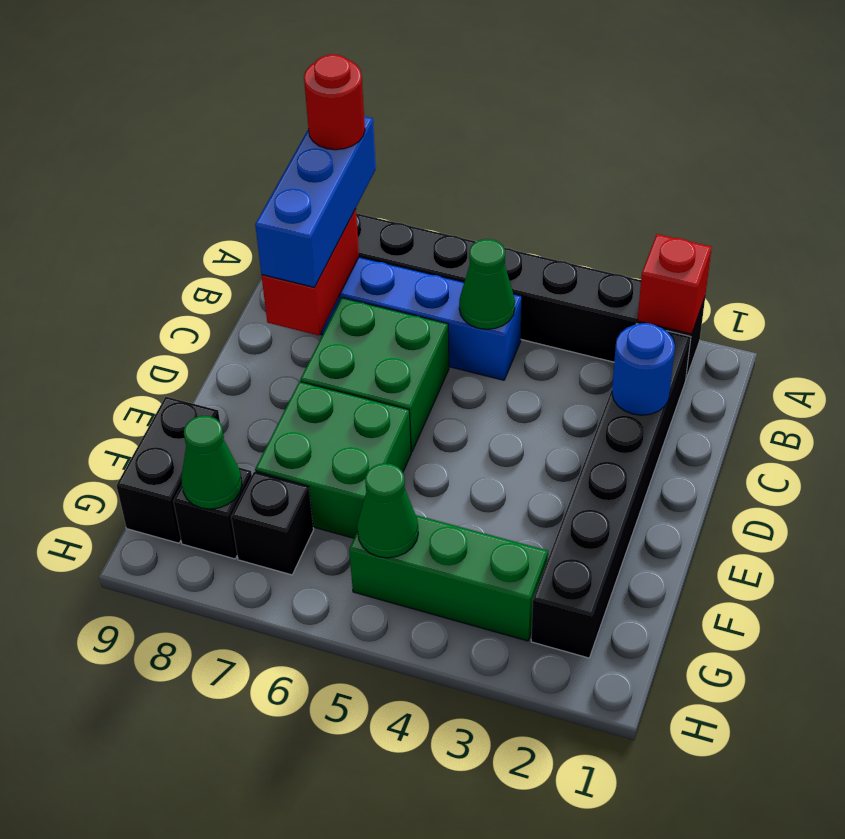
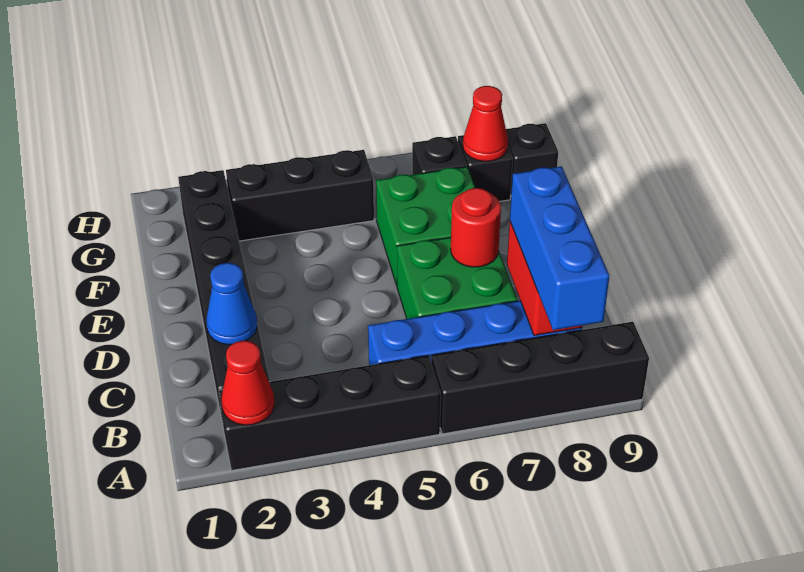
red brick A2 level 2 -> red cone A2 level 2
red round brick A8 level 4 -> red round brick D7 level 2
green cone B5 level 2 -> none
blue round brick C2 level 2 -> blue cone C2 level 2
black brick F9:G9 level 1 -> black brick G9 level 1
green brick G3:G5 level 1 -> black brick G3:G5 level 1
green cone G5 level 2 -> none
green cone G8 level 2 -> red cone G8 level 2

